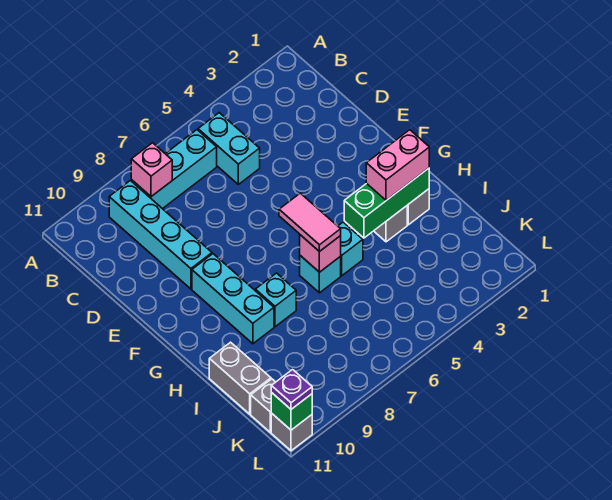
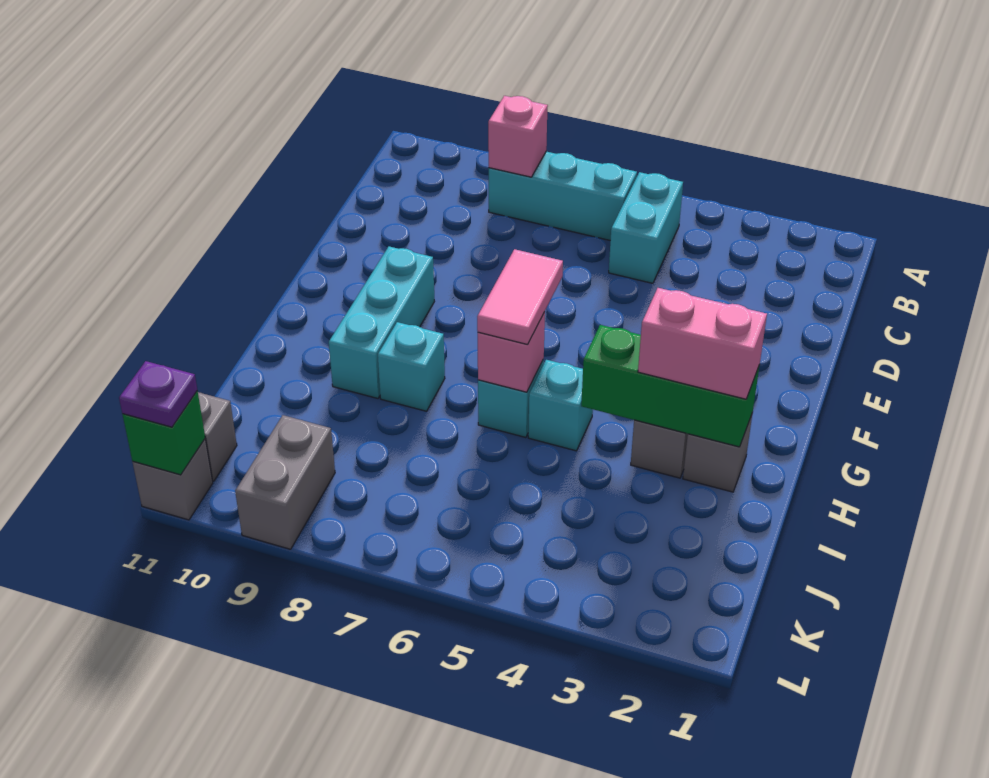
cyan brick B9:E9 level 1 -> none
grey brick I11:J11 level 1 -> grey brick K9:L9 level 1

